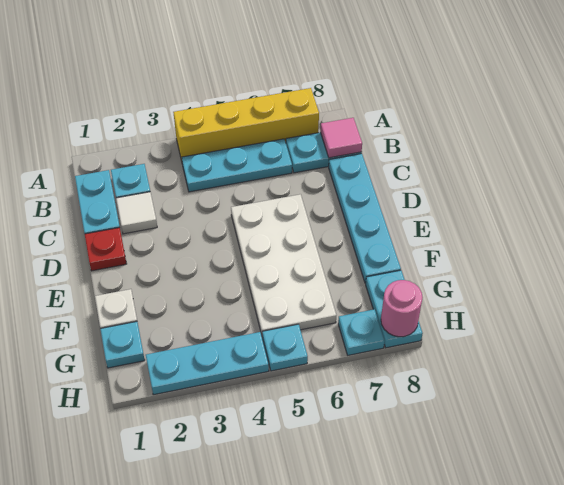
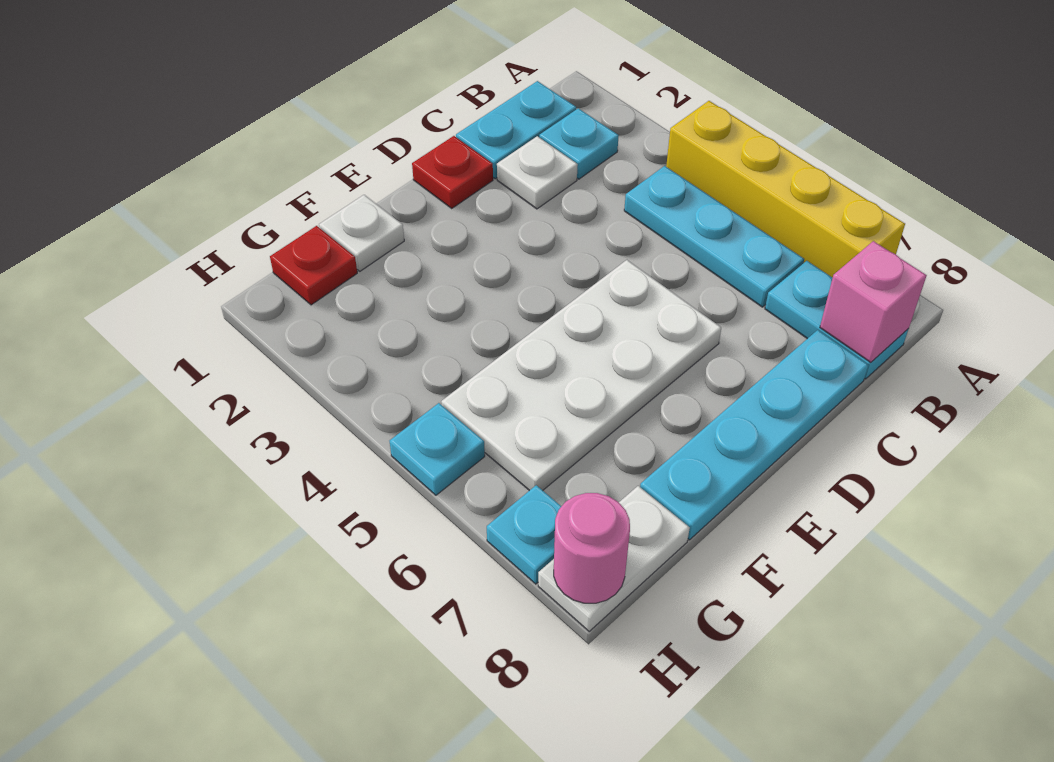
pink tile B8 level 2 -> pink brick B8 level 2
white tile C2 level 1 -> white plate C2 level 1
cyan plate G1 level 1 -> red plate G1 level 1
cyan plate G8:H8 level 1 -> white plate G8:H8 level 1
cyan plate H2:H4 level 1 -> none

